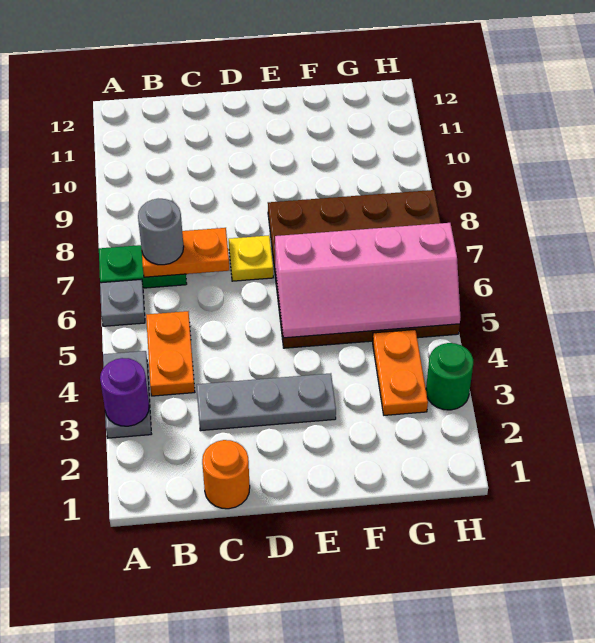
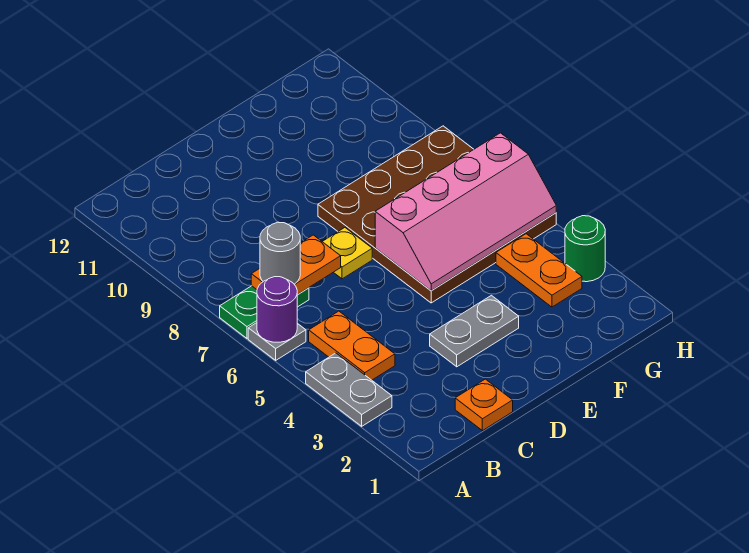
purple round brick A3 level 2 -> purple round brick A6 level 2
orange round brick C1 level 1 -> orange plate C1 level 1
grey plate C3:E3 level 1 -> grey plate D3:E3 level 1

